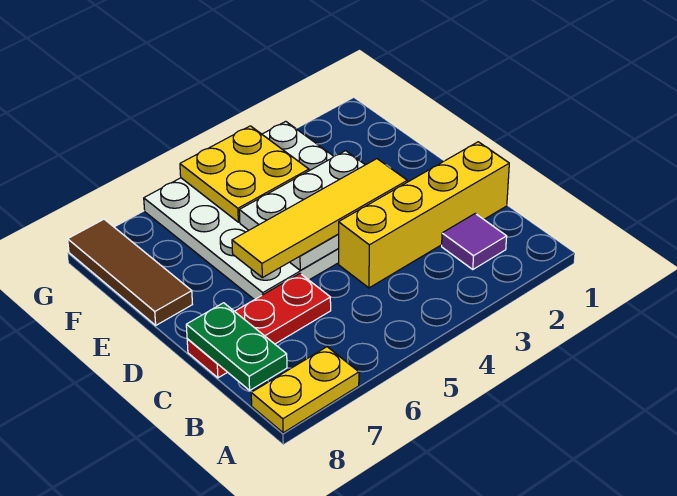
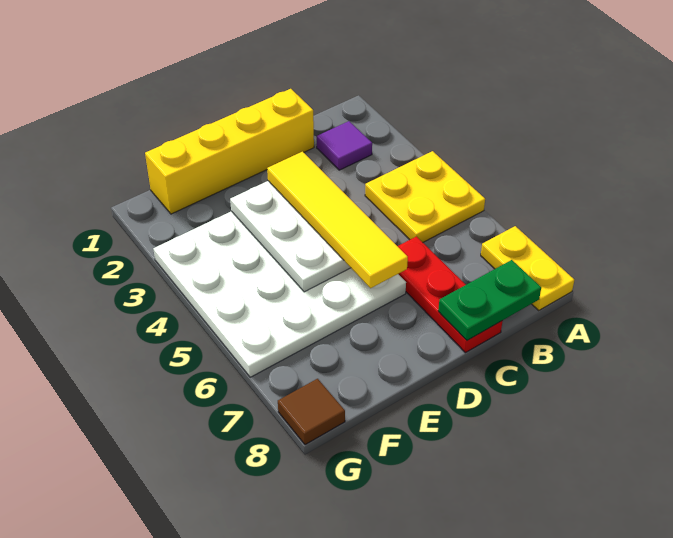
yellow brick C1:C4 level 1 -> yellow brick C1:F1 level 1
brown tile E8:G8 level 1 -> brown tile G8 level 1
yellow plate F4:G5 level 2 -> yellow plate A4:B5 level 1

